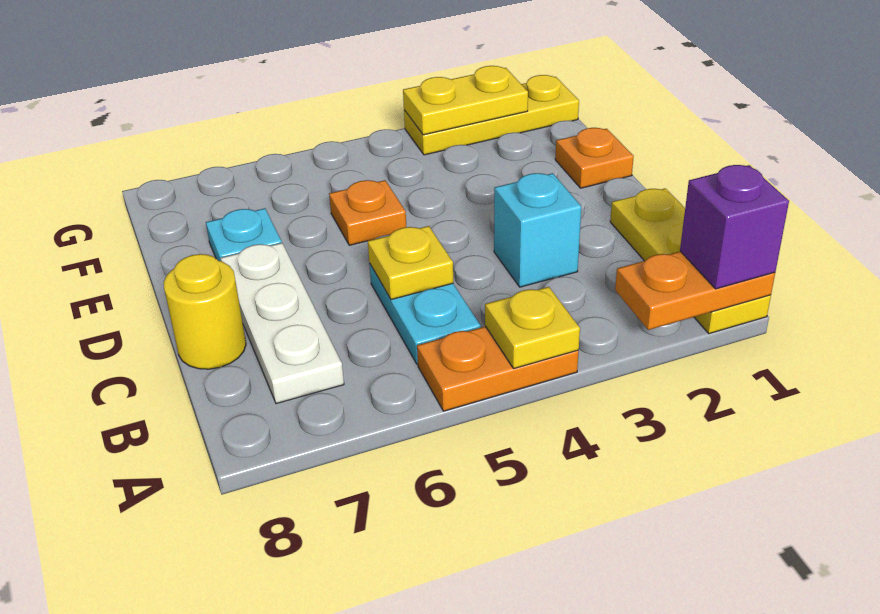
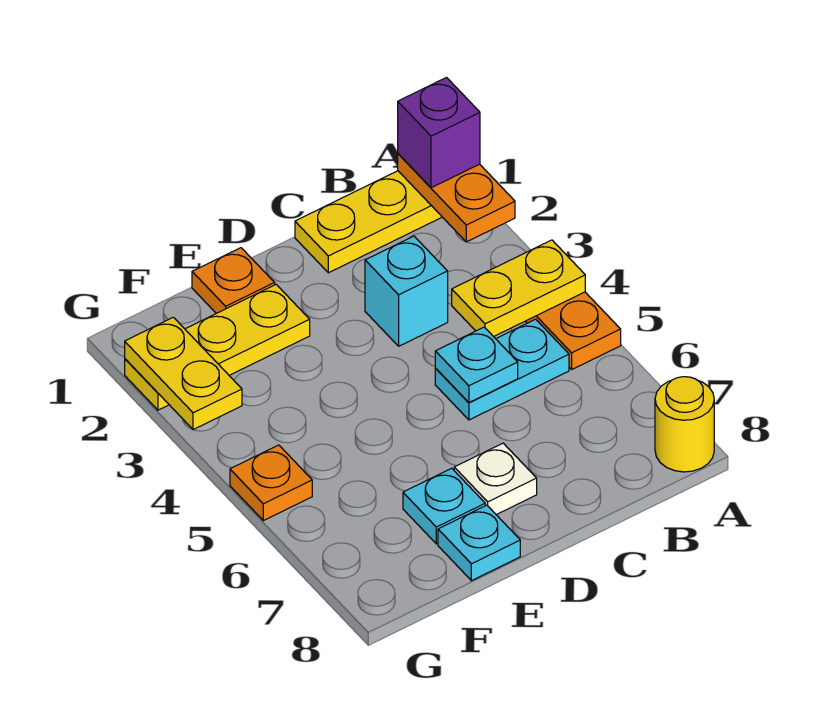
yellow plate A4 level 2 -> yellow plate A4:B4 level 2
white plate B7:D7 level 1 -> white plate D7 level 1
yellow plate C5 level 2 -> cyan plate C5 level 2
yellow round brick C8 level 1 -> yellow round brick A8 level 1
orange plate E5 level 1 -> orange plate G5 level 1
none -> cyan plate E8 level 1
yellow plate G1:G3 level 1 -> yellow plate E2:G2 level 1

